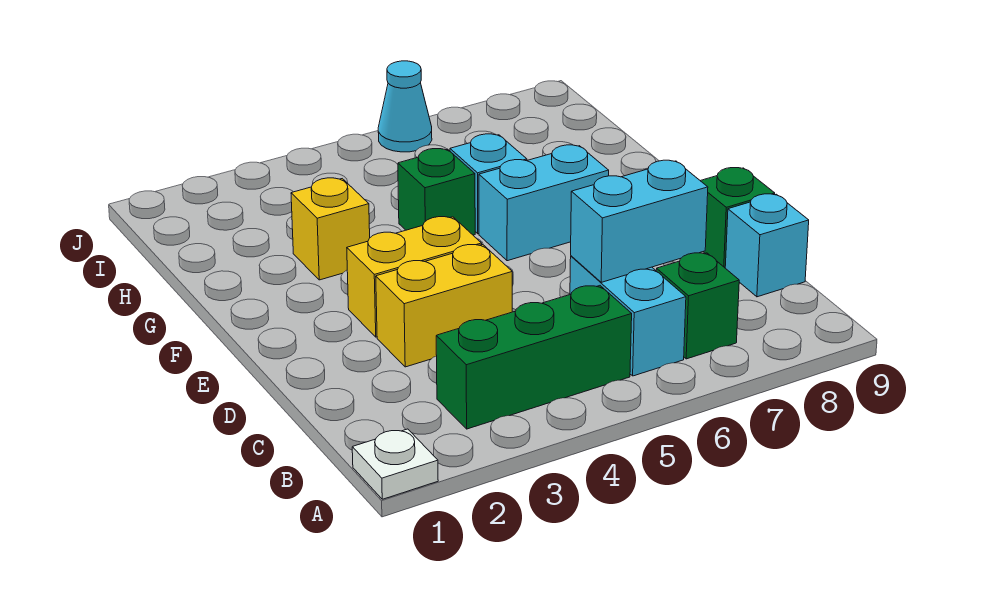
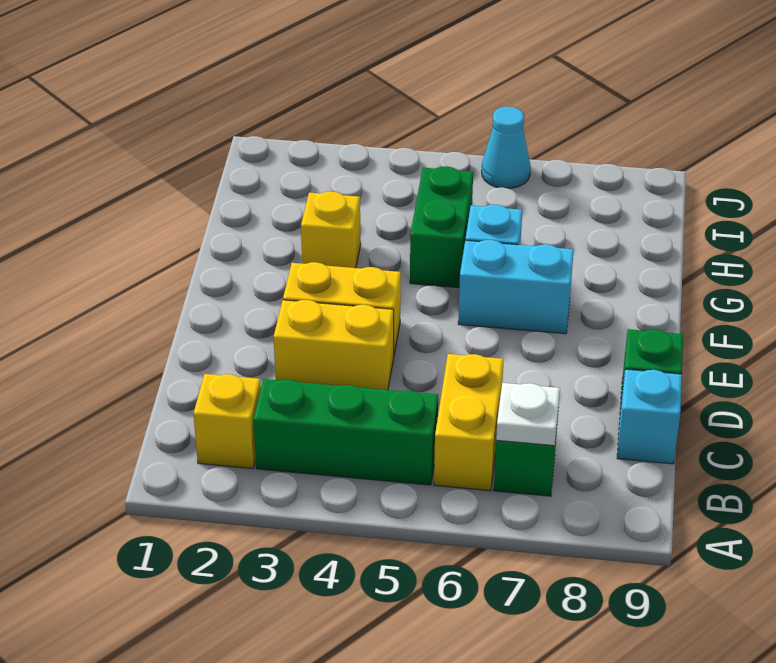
white plate A1 level 1 -> white plate B7 level 2
none -> yellow brick B2 level 1
cyan brick B6:C6 level 1 -> yellow brick B6:C6 level 1
cyan brick C6:C7 level 2 -> none
green brick G5 level 1 -> green brick G5:H5 level 1

